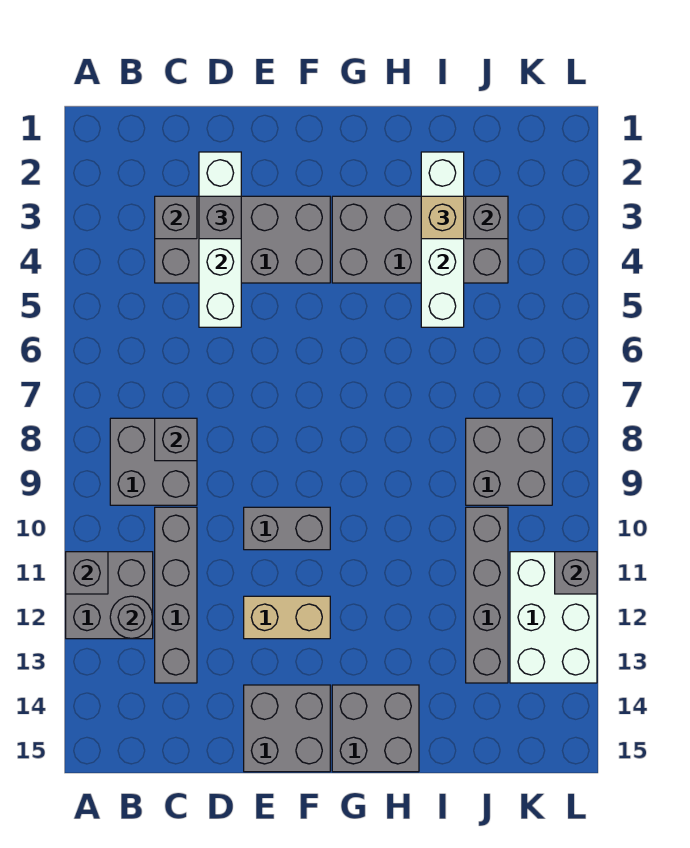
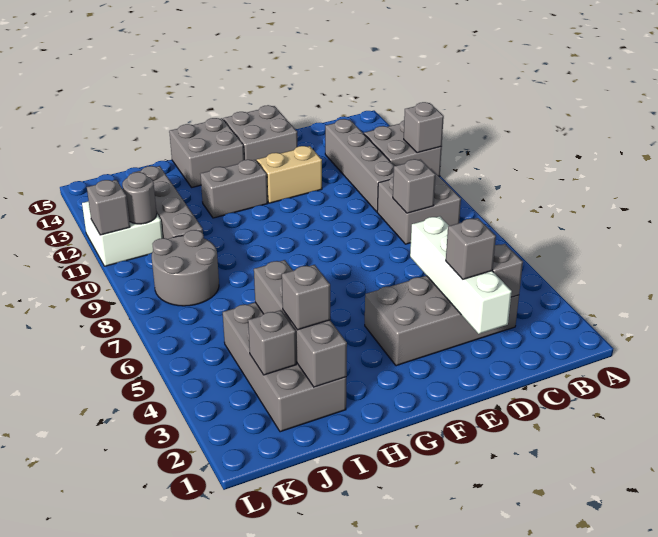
grey round brick B12 level 2 -> grey round brick K11 level 2
grey brick E10:F10 level 1 -> grey brick G12:H12 level 1
grey brick G3:J4 level 1 -> grey brick I2:J5 level 1
white brick I2:I5 level 2 -> grey brick I2:I5 level 2
tan brick I3 level 3 -> grey brick I3 level 3
grey brick J8:K9 level 1 -> grey round brick J8:K9 level 1
white brick K11:L13 level 1 -> white brick K11:L12 level 1

